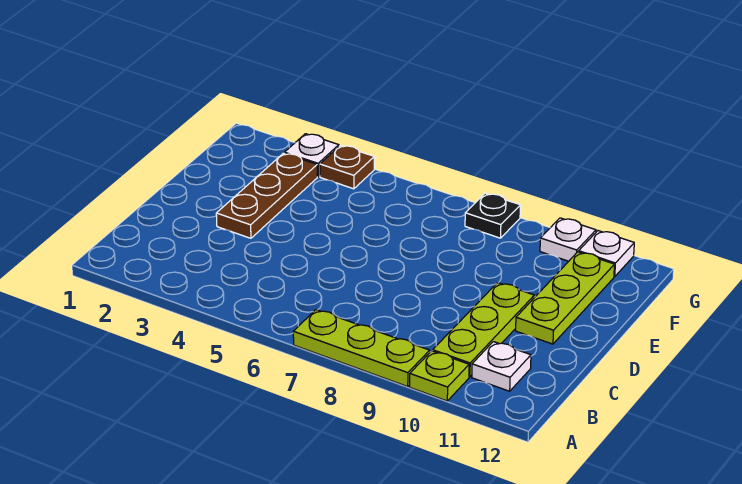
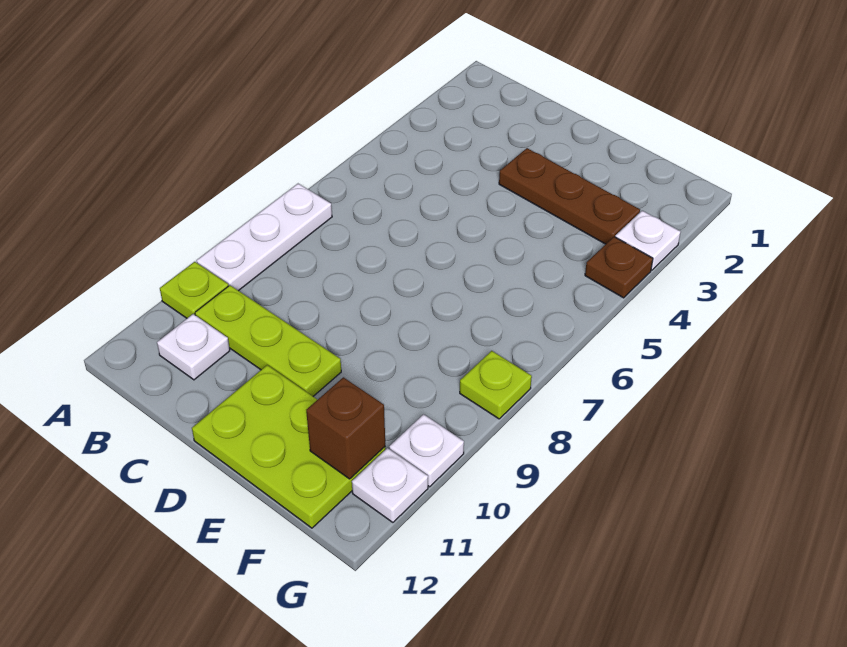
lime plate A7:A9 level 1 -> white plate A7:A9 level 1
lime plate D11:F11 level 1 -> lime plate D11:F12 level 1
none -> brown brick F11 level 2
black plate G8 level 1 -> lime plate G8 level 1

